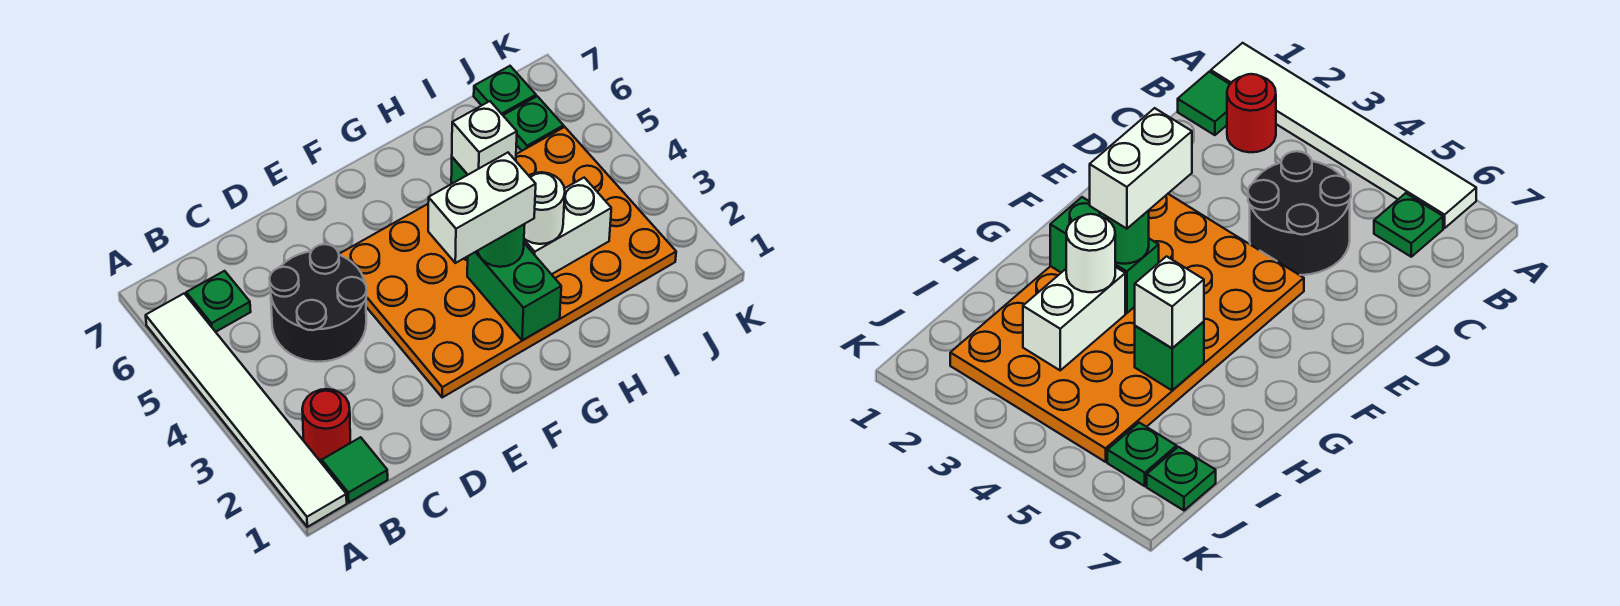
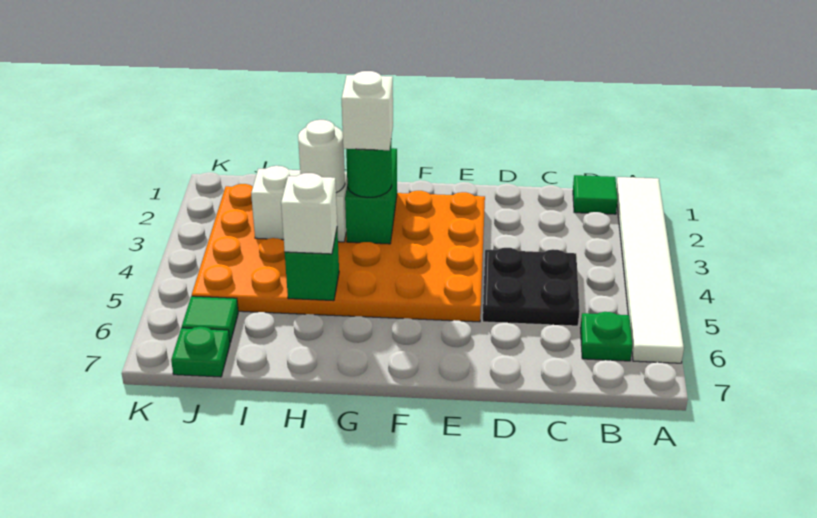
red round brick B2 level 1 -> none
black round brick C4:D5 level 1 -> black plate C4:D5 level 1
white brick F3:G3 level 4 -> white brick G3 level 4
green plate J6 level 1 -> green tile J6 level 1

